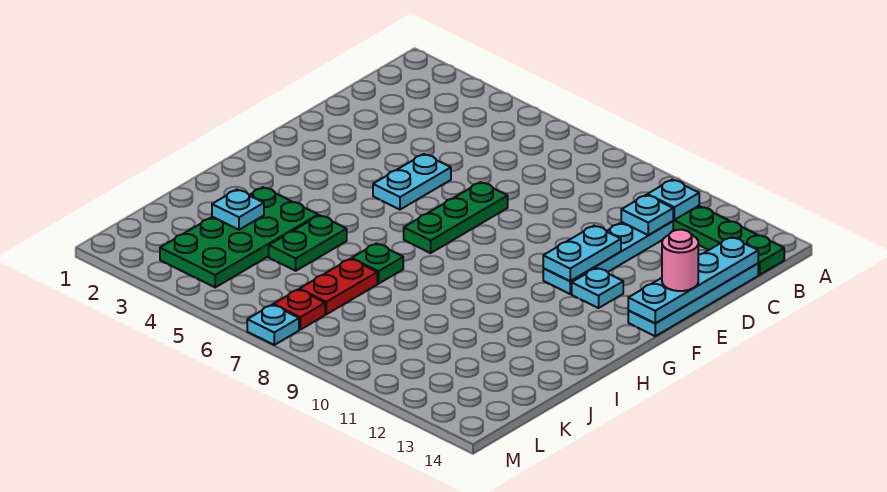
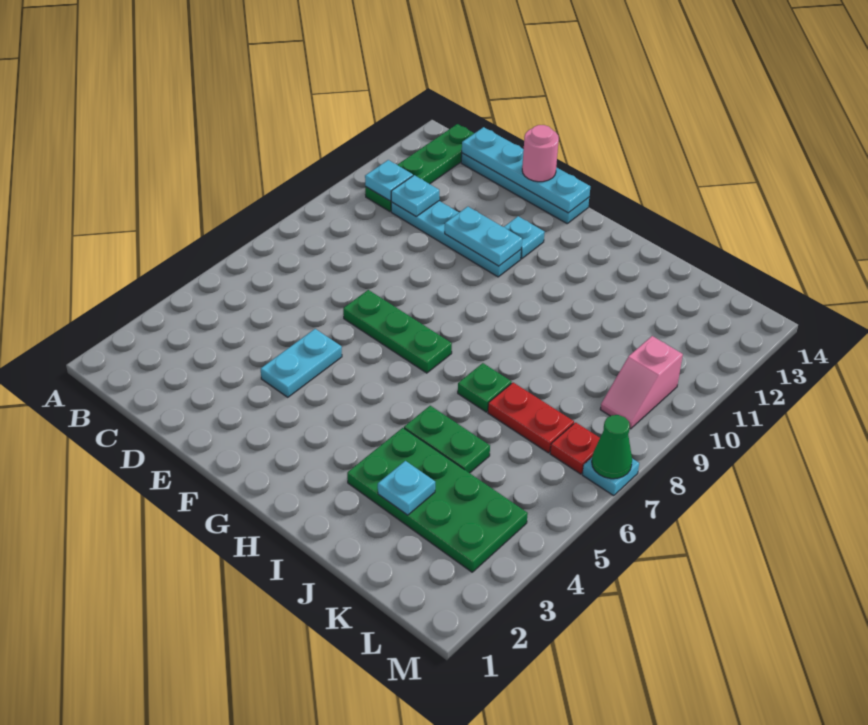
cyan plate E5:F5 level 1 -> cyan plate E4:E5 level 1
none -> pink slope L9:L10 level 1 top 10
none -> green cone M7 level 2

